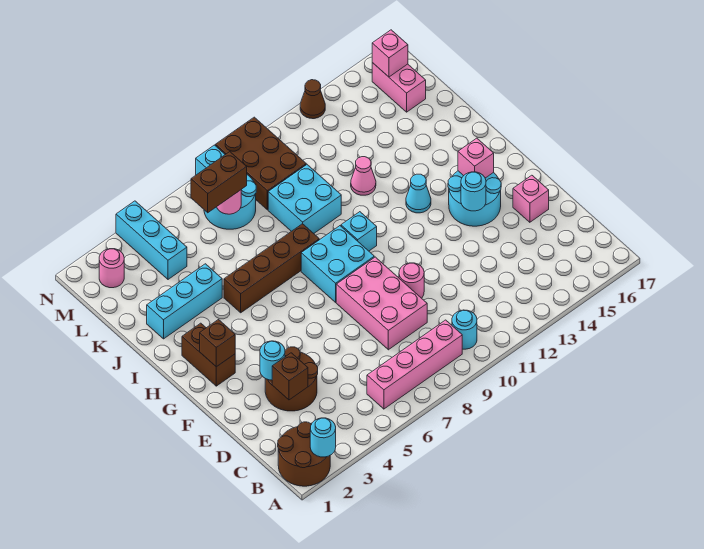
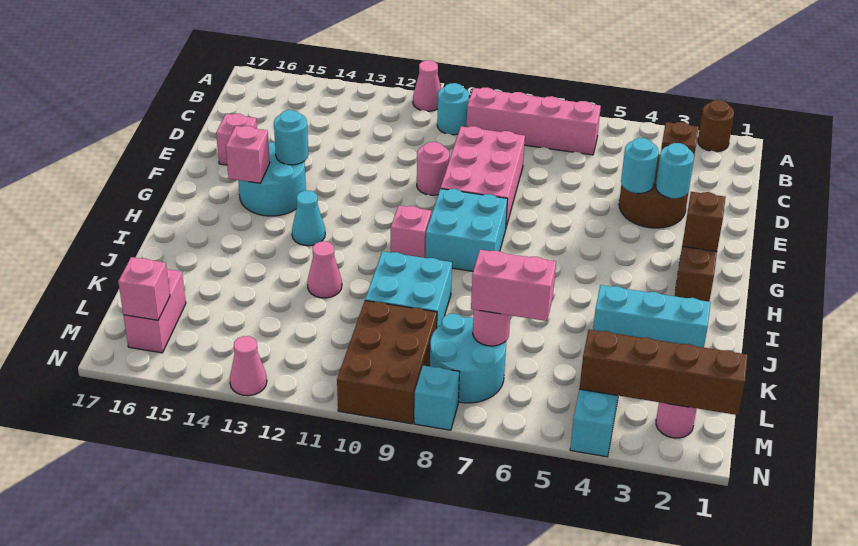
brown round brick A1:B2 level 1 -> brown round brick A2 level 1
cyan round brick A2 level 2 -> cyan round brick E4 level 2
none -> pink cone A11 level 1
cyan brick H10 level 1 -> pink brick H10 level 1
brown brick I5:I8 level 1 -> brown brick M1:M4 level 2
brown brick L6:L7 level 3 -> pink brick L6:L7 level 3
brown cone N13 level 1 -> pink cone N13 level 1

